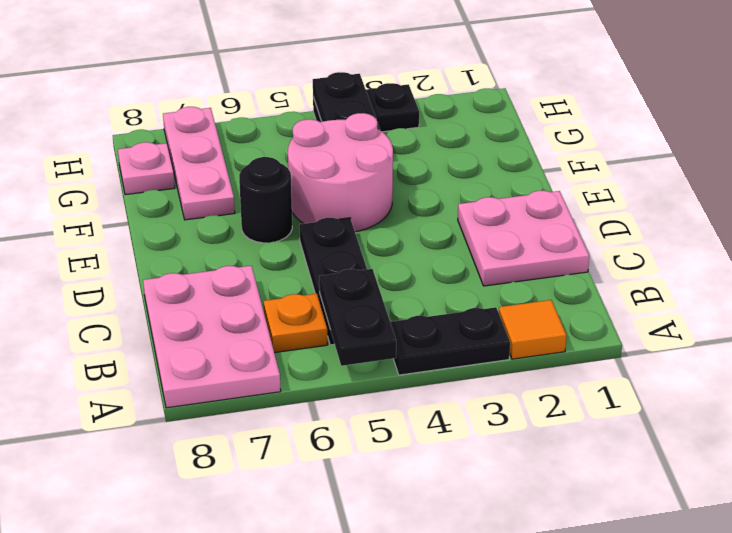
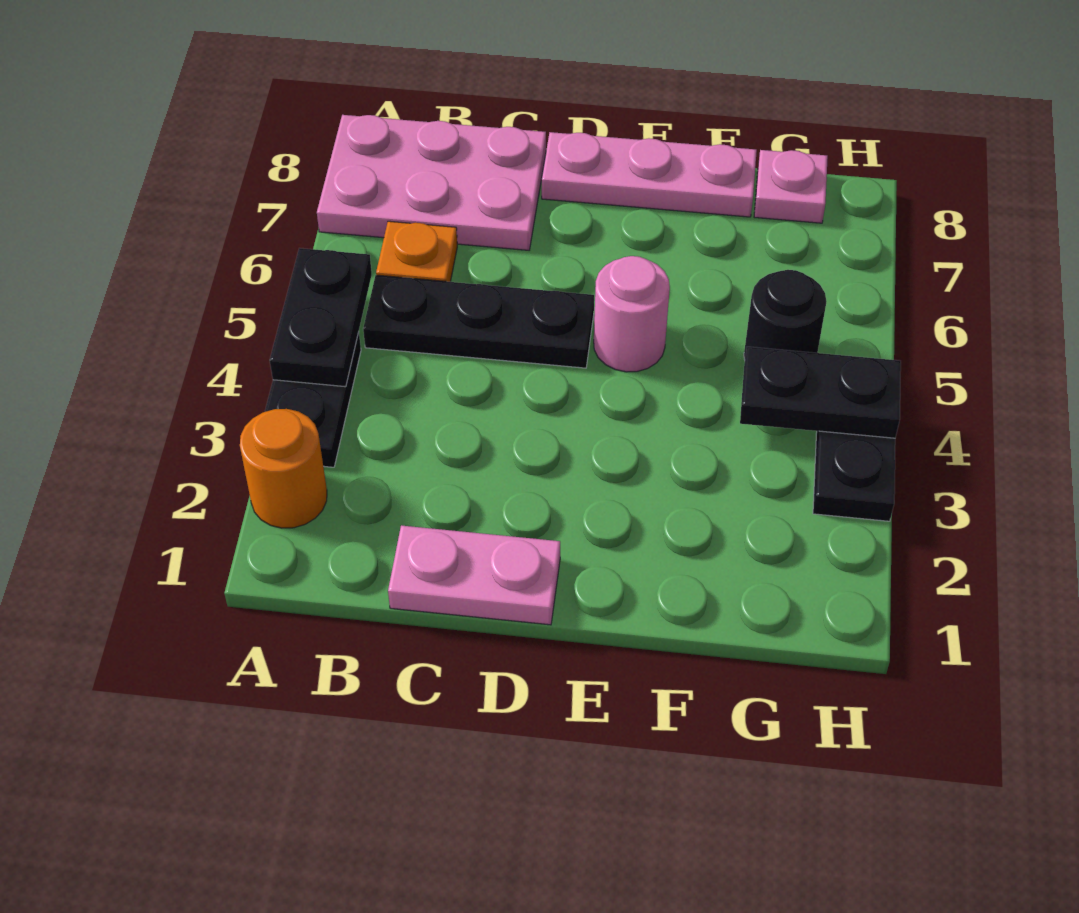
orange tile A2 level 1 -> orange round brick A2 level 1
black plate A5:B5 level 2 -> black plate A4:A5 level 2
pink plate C1:D2 level 1 -> pink plate C1:D1 level 1
pink round brick E4:F5 level 1 -> pink round brick E5 level 1
black round brick E6 level 1 -> black round brick G5 level 1
pink plate F7:H7 level 1 -> pink plate D8:F8 level 1

